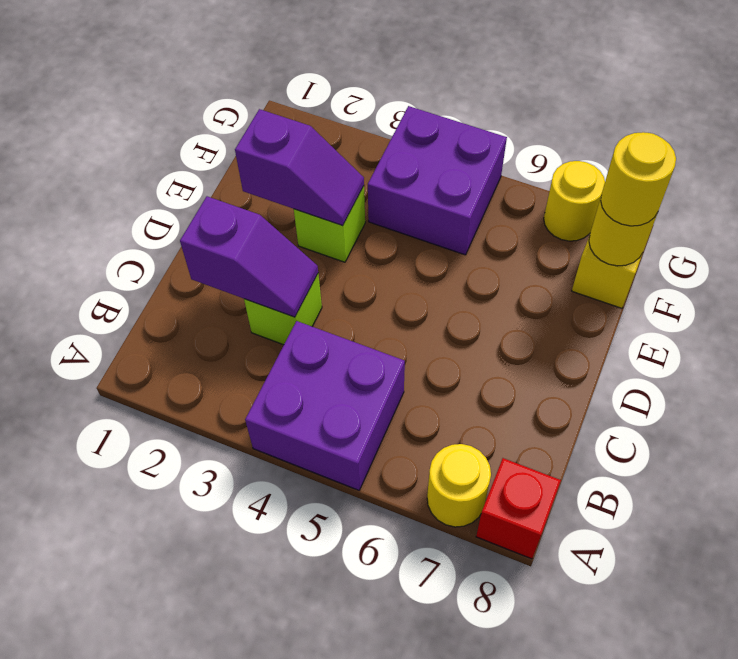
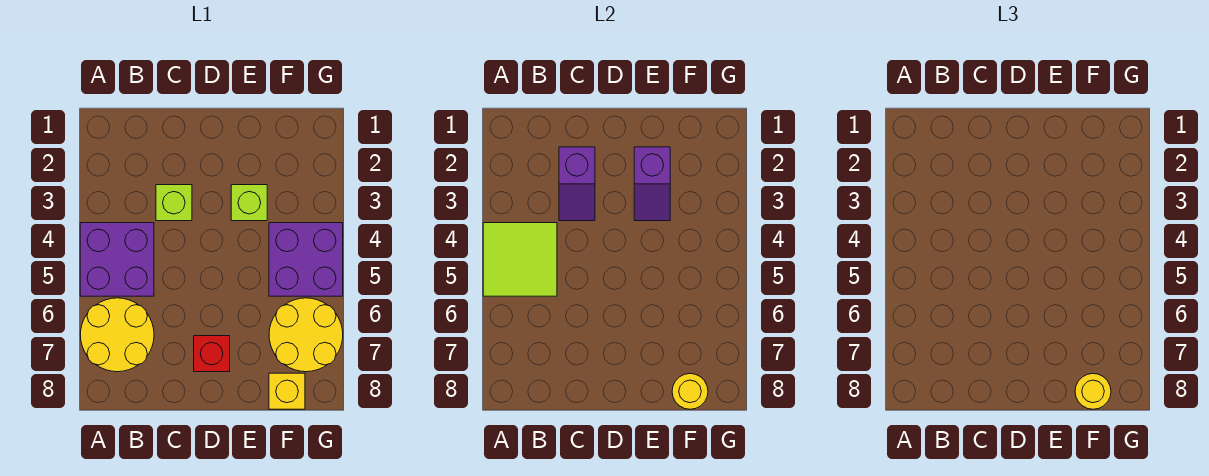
none -> lime tile A4:B5 level 2
yellow round brick A7 level 1 -> yellow round brick A6:B7 level 1
red brick A8 level 1 -> red brick D7 level 1
yellow round brick G7 level 1 -> yellow round brick F6:G7 level 1

